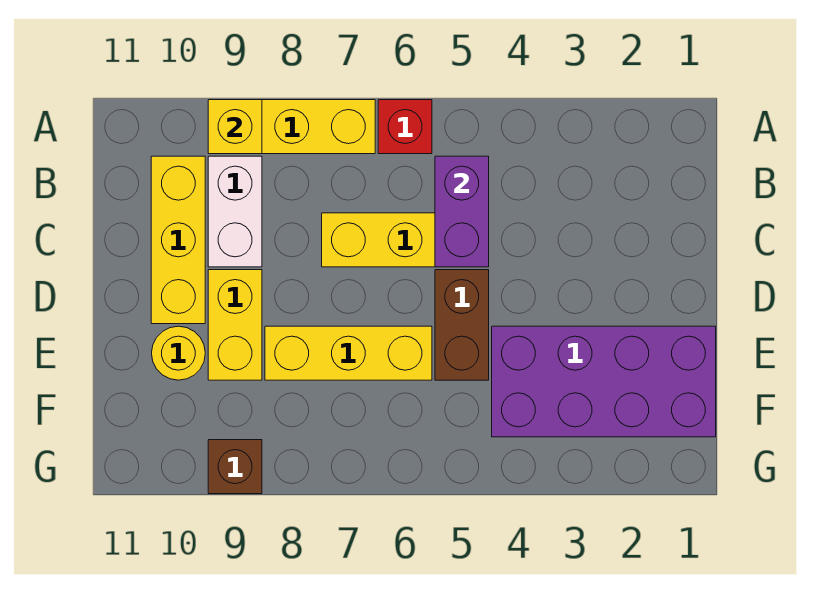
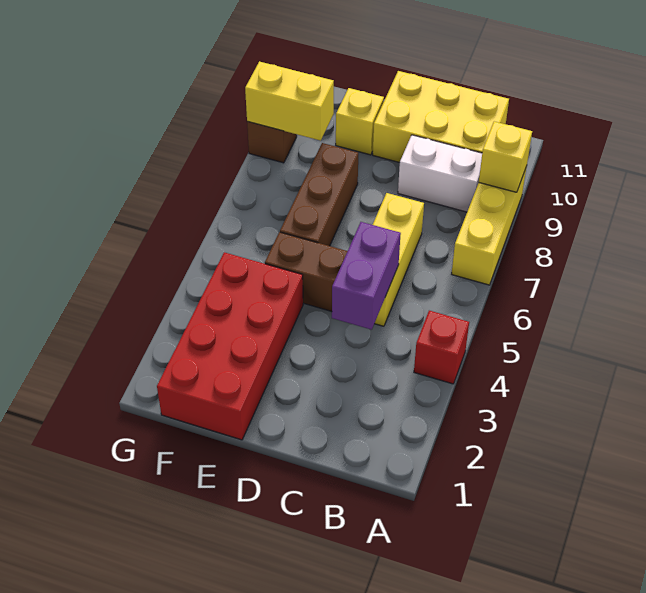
red brick A6 level 1 -> red brick A4 level 1
purple brick B5:C5 level 2 -> purple brick C4:C5 level 2
yellow brick B10:D10 level 1 -> yellow brick B10:D11 level 1
yellow brick D9:E9 level 1 -> yellow brick F9:G9 level 2
purple brick E1:F4 level 1 -> red brick E1:F4 level 1
yellow brick E6:E8 level 1 -> brown brick E6:E8 level 1
yellow round brick E10 level 1 -> yellow brick E10 level 1

